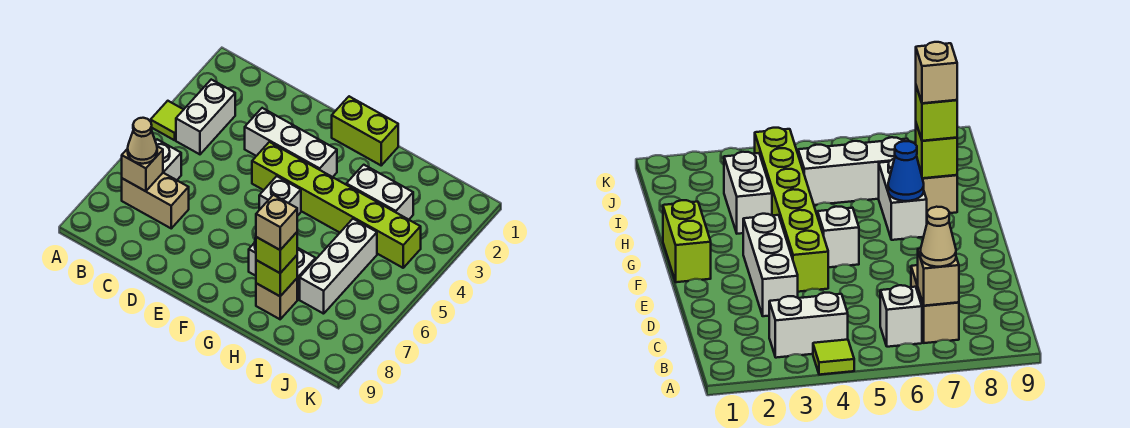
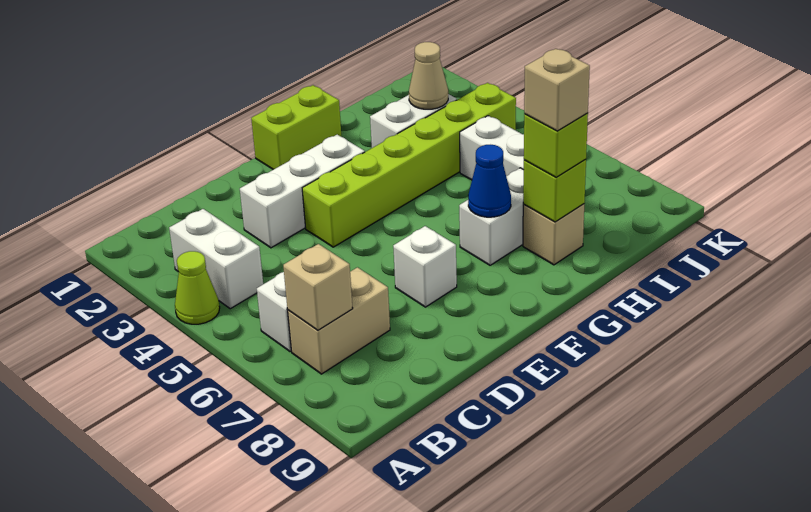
lime tile A4 level 1 -> lime cone A4 level 1
tan cone B7 level 3 -> tan cone I3 level 2
white brick F5 level 1 -> white brick E7 level 1

